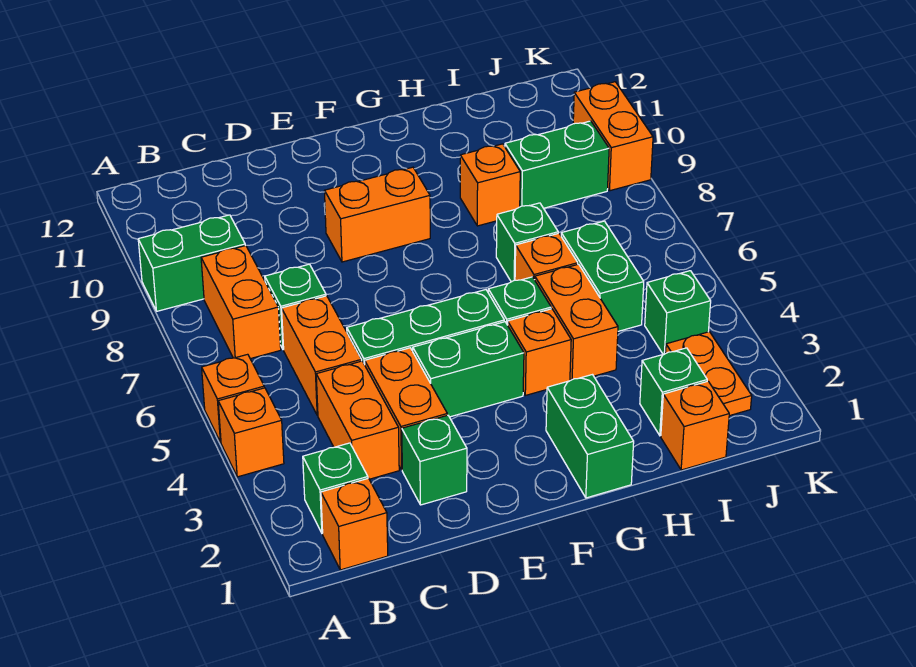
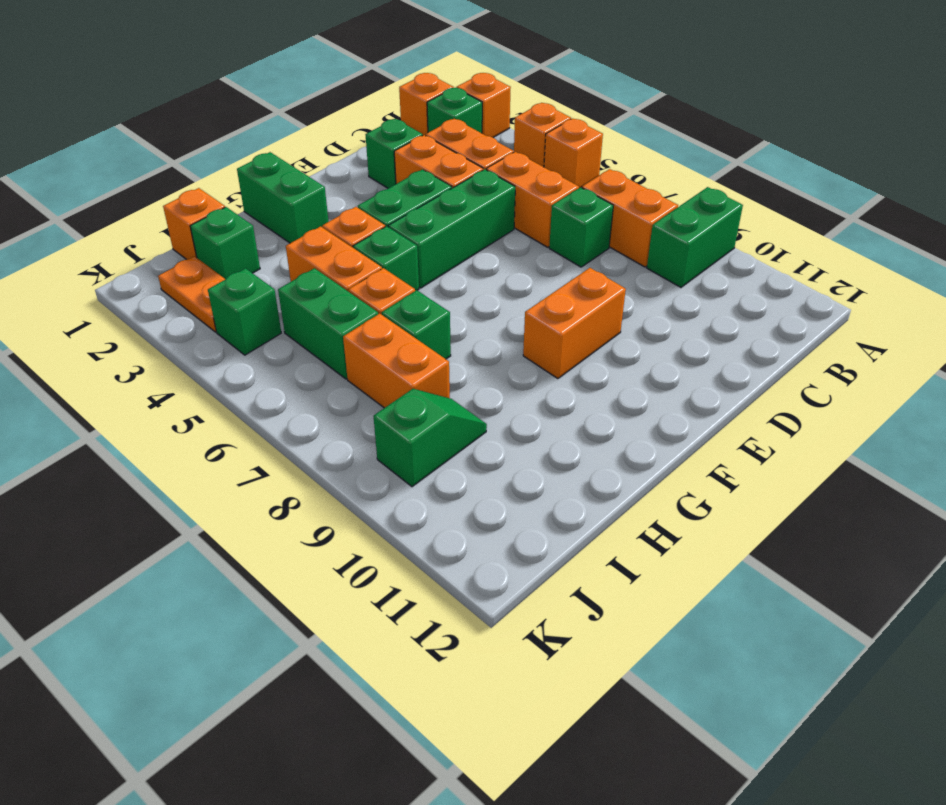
orange brick H9 level 1 -> orange brick A2 level 1
green brick I9:J9 level 1 -> green slope I9:J9 level 1 top J
orange brick K9:K10 level 1 -> orange brick I7:I8 level 1

